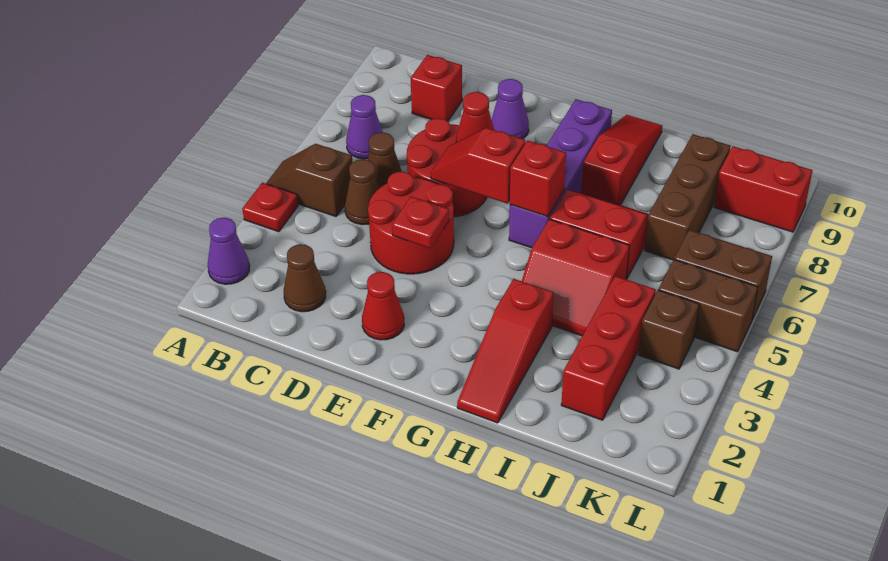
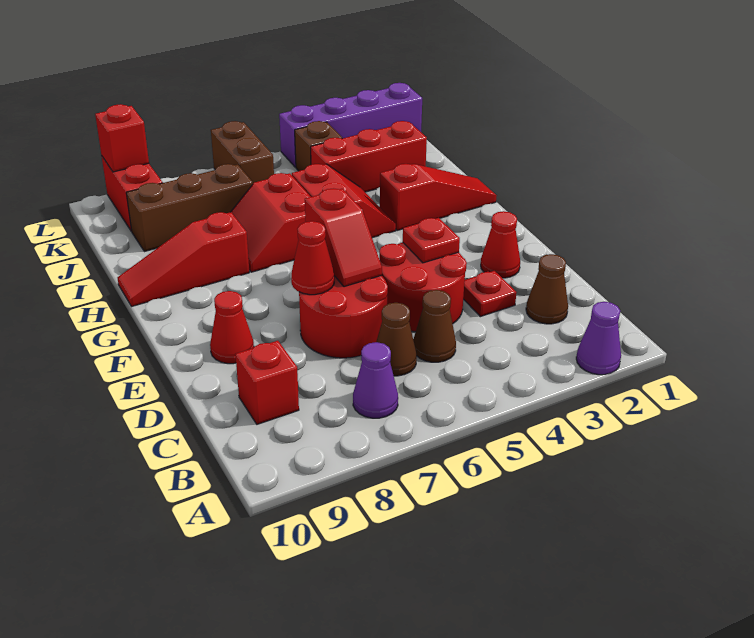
red plate A4 level 1 -> red plate D3 level 1
brown slope A5:B5 level 1 top B -> none
purple cone E9 level 1 -> red cone E9 level 1
purple brick G6:G9 level 1 -> purple brick L1:L4 level 1
red brick G6 level 2 -> red brick L9 level 2
brown brick K5:L5 level 1 -> none

